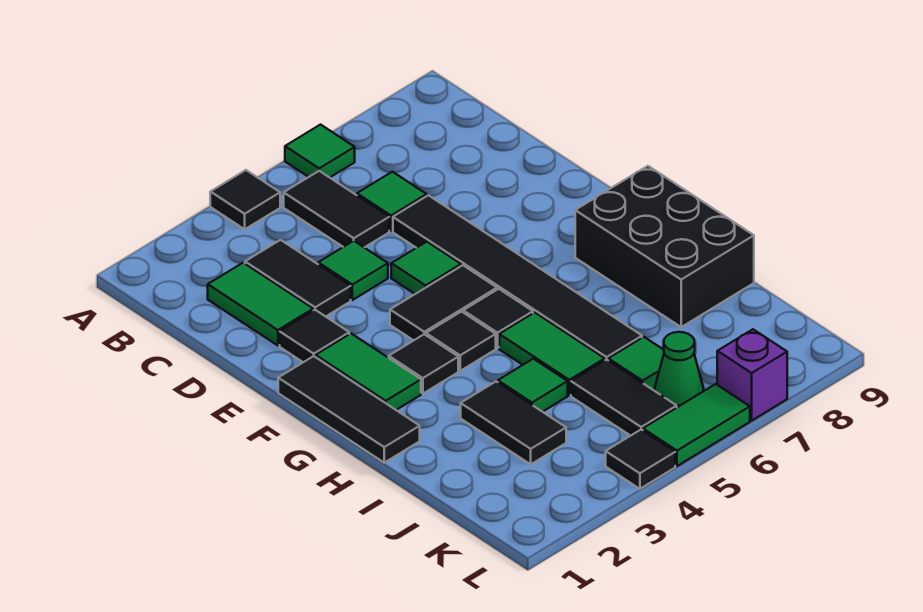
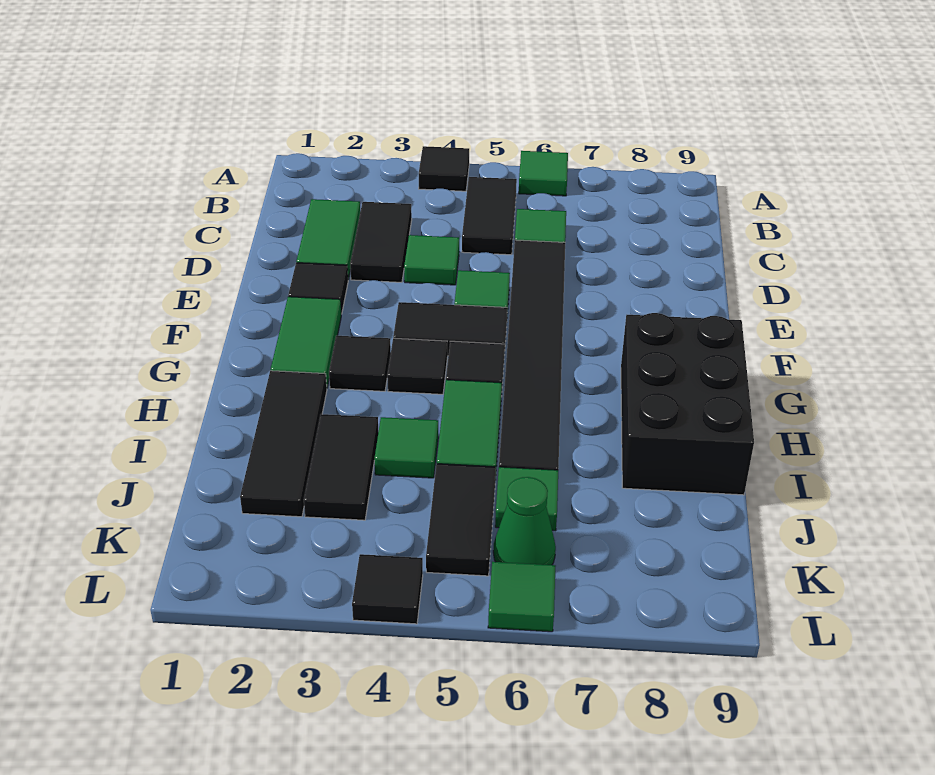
black tile F1:H1 level 1 -> black tile H2:J2 level 1
green tile L5:L6 level 1 -> green tile L6 level 1
purple brick L7 level 1 -> none

